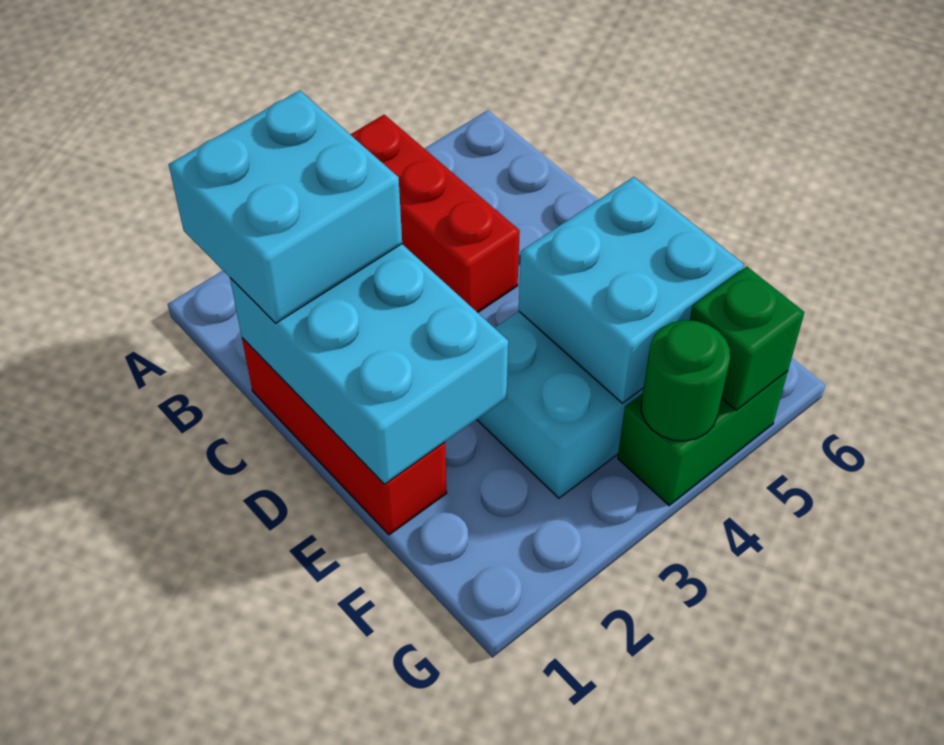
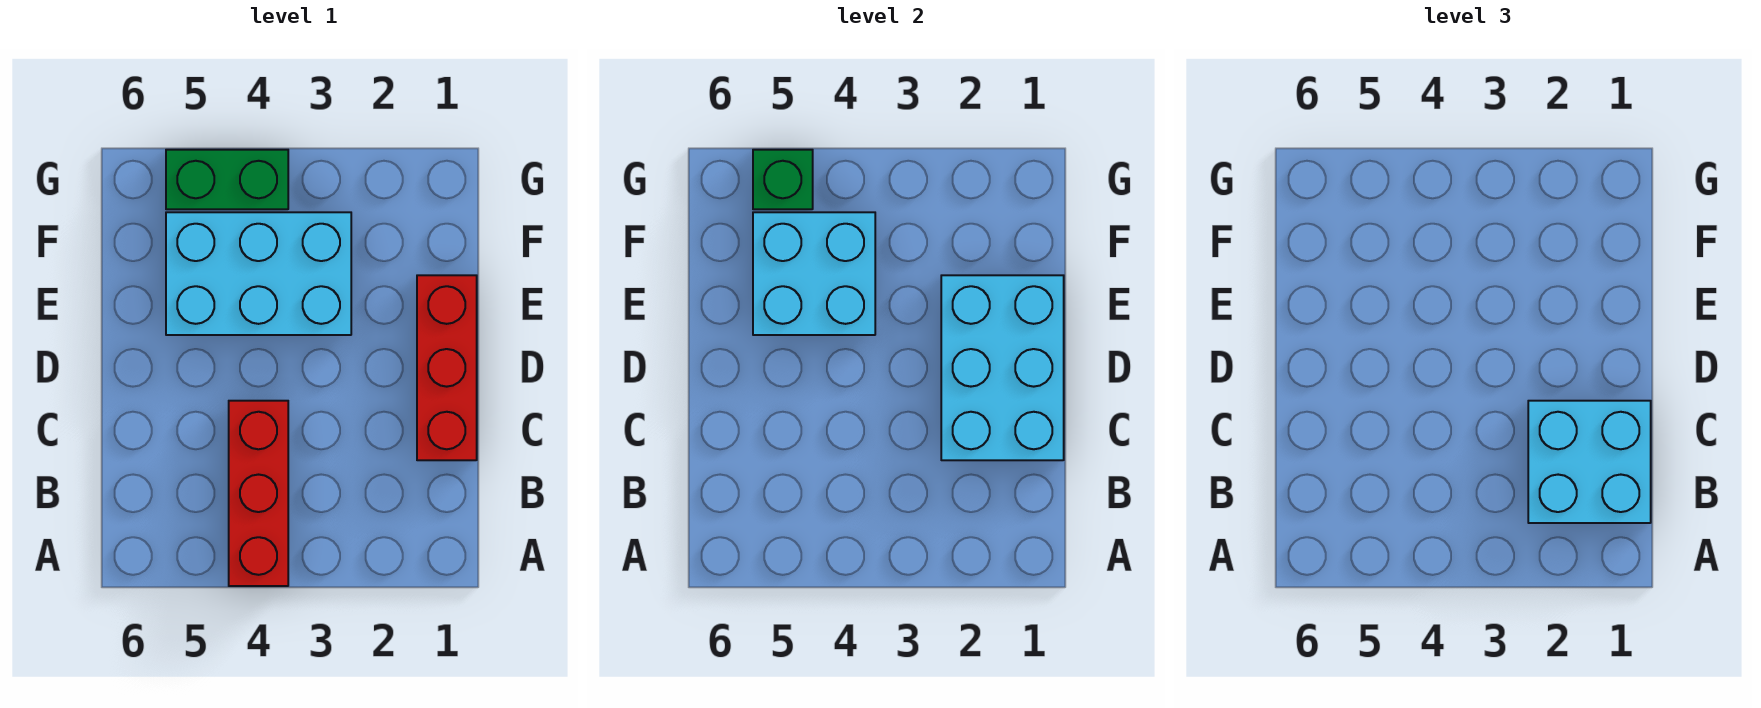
green round brick G4 level 2 -> none

